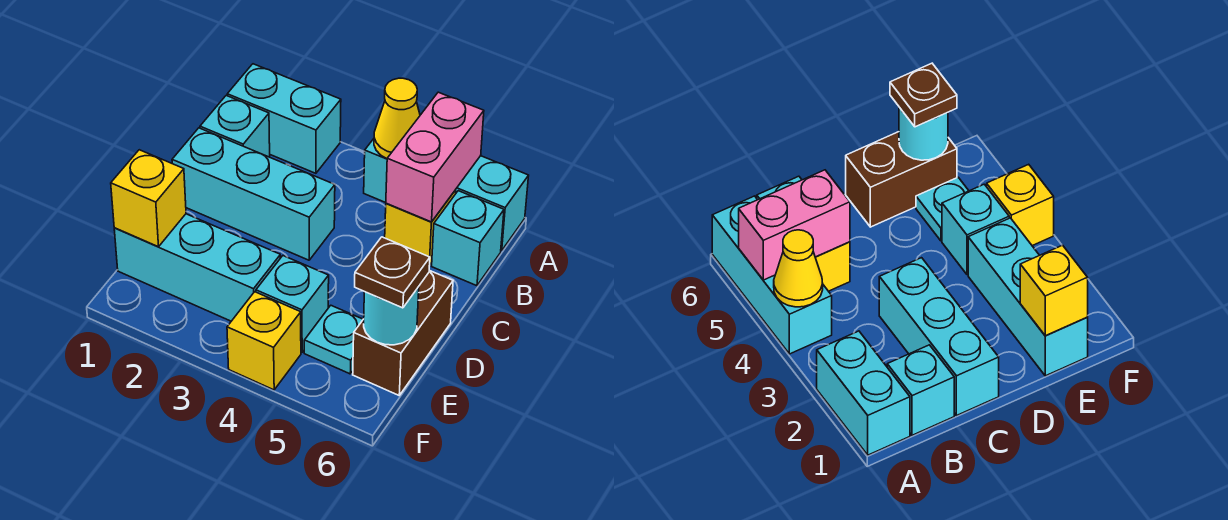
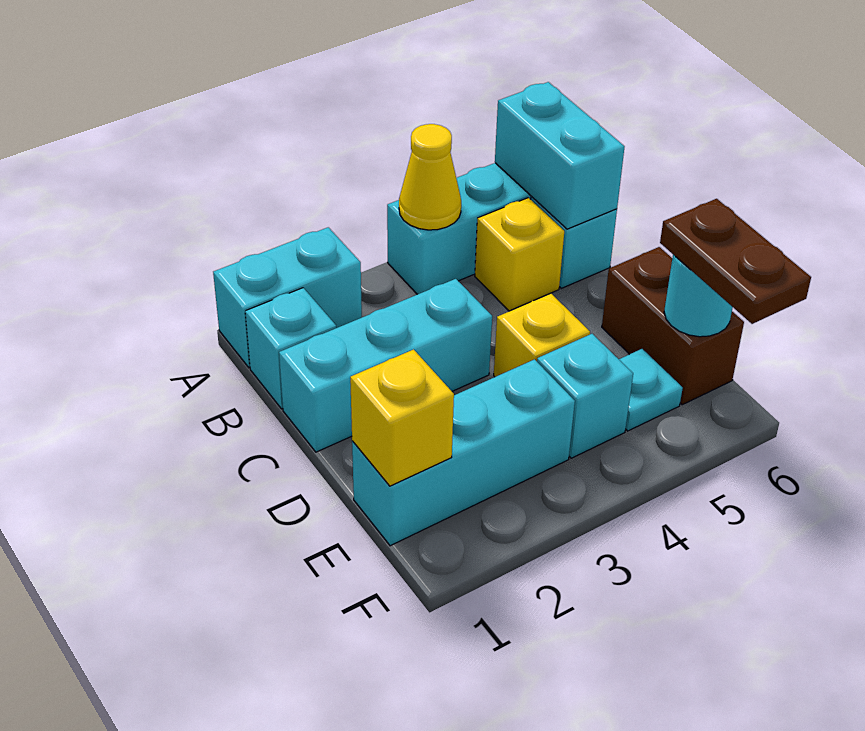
pink brick A5:B5 level 2 -> none
none -> cyan brick A6:B6 level 2
brown plate E6 level 3 -> brown plate E6:F6 level 3
yellow brick F4 level 1 -> yellow brick D4 level 1

